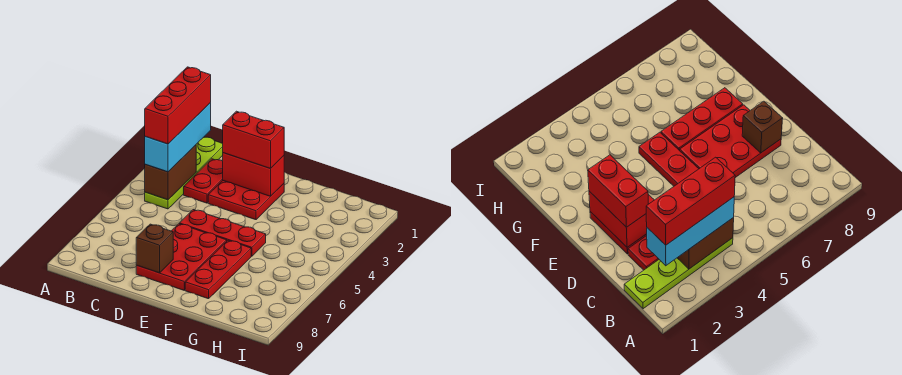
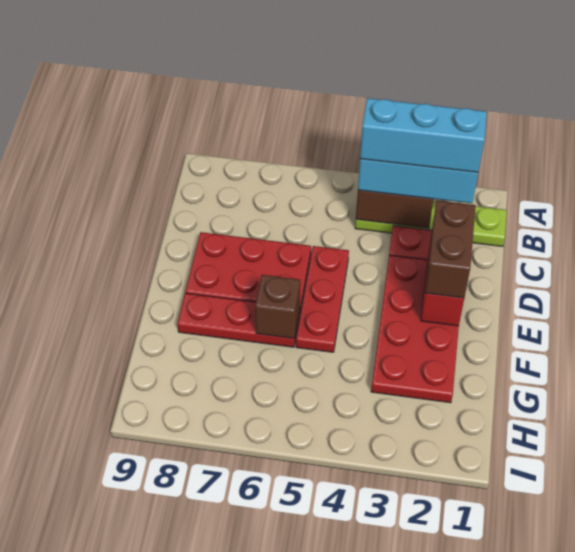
red brick B2:B4 level 4 -> cyan brick B2:B4 level 4
red plate D2:E3 level 1 -> red plate D2:G3 level 1
red brick D2:E2 level 3 -> brown brick D2:E2 level 3
brown brick D8 level 2 -> brown brick F6 level 2

